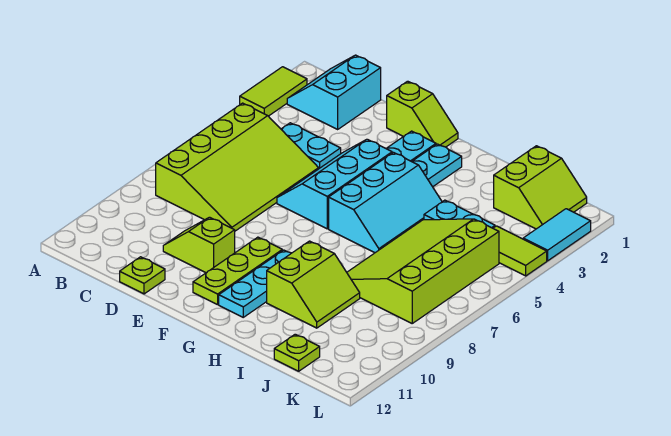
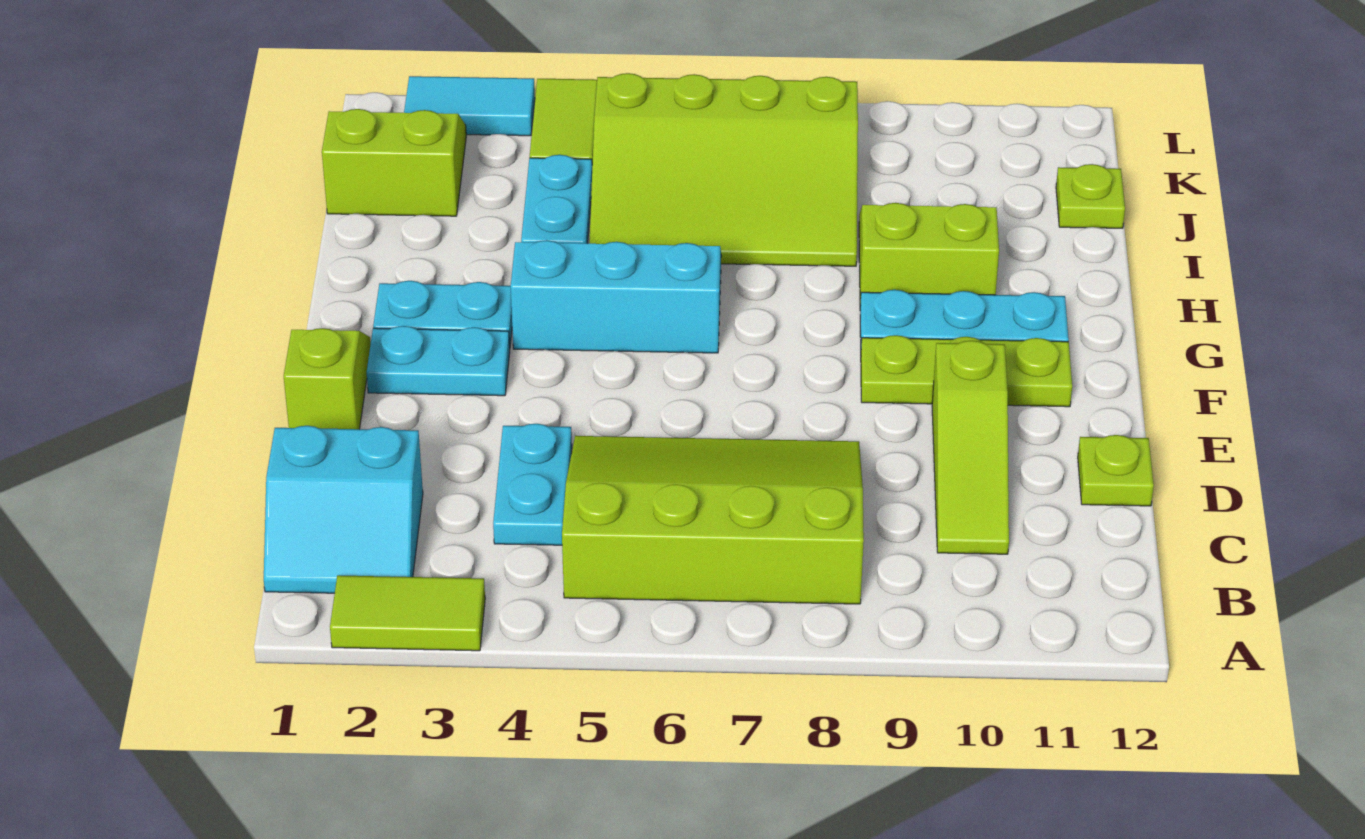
lime slope D10:E10 level 1 top E -> lime slope C10:E10 level 1 top E
cyan slope E4:F6 level 1 top F -> none

